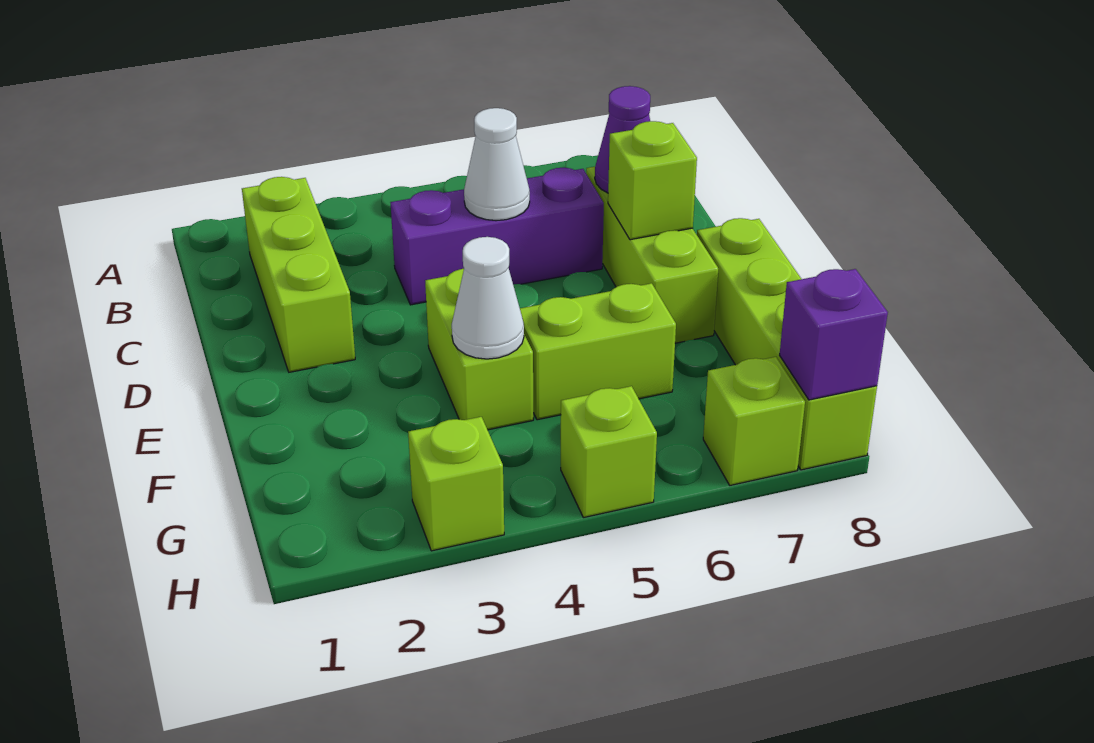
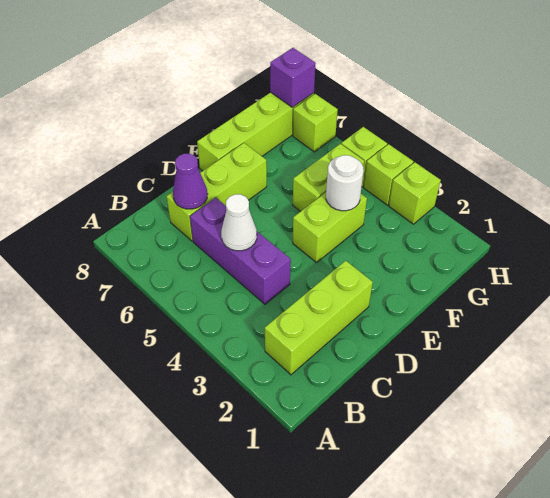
lime brick D7 level 2 -> lime brick H4 level 1
white cone F4 level 2 -> white round brick F4 level 2
lime brick F5:F6 level 1 -> lime brick F5:G5 level 1

